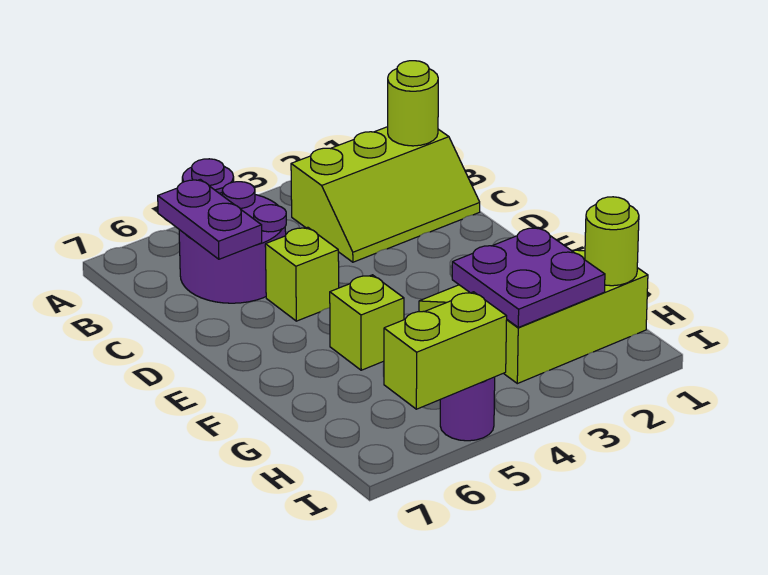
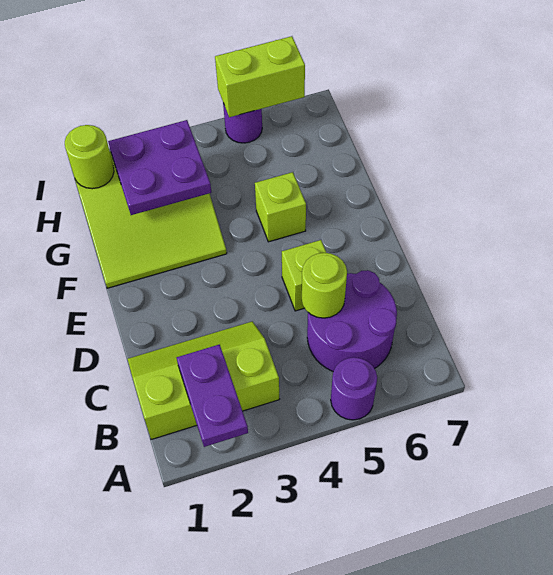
lime round brick B1 level 2 -> lime round brick C5 level 2
purple plate B6:C6 level 2 -> purple plate A2:B2 level 2

